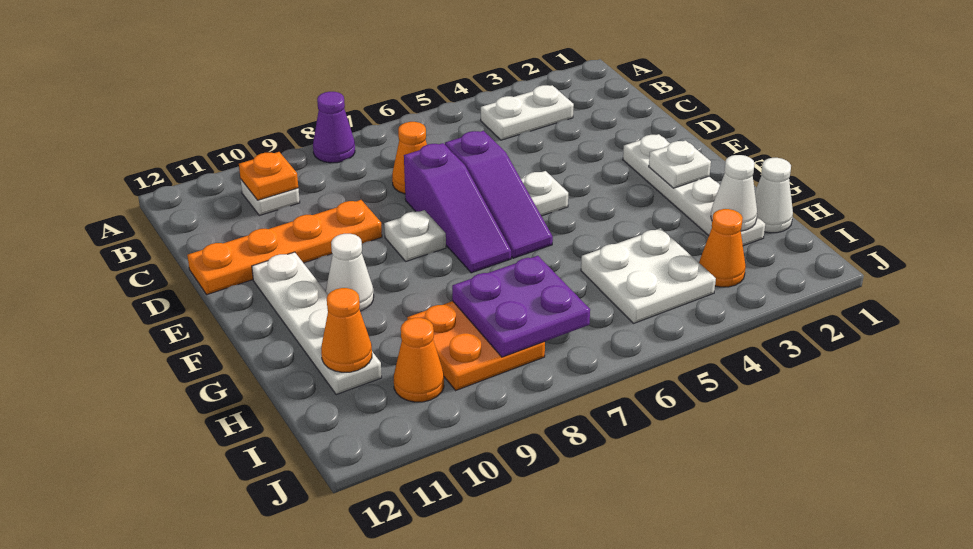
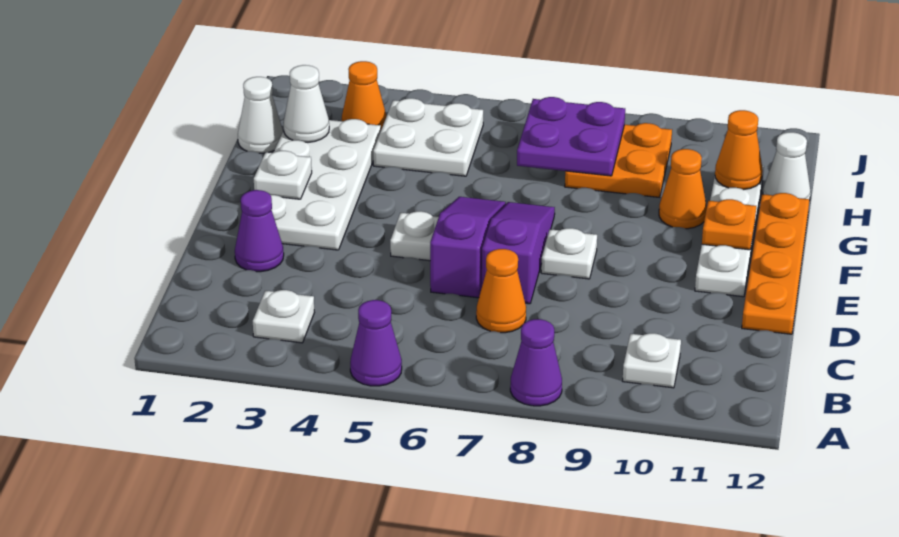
none -> purple cone A5 level 1
white plate B3:B4 level 1 -> white plate B3 level 1
orange plate B10 level 2 -> orange plate F11 level 2
none -> purple cone D2 level 1
orange plate D9:D12 level 1 -> orange plate D12:G12 level 1
white plate E2:H2 level 1 -> white plate E2:H3 level 1
white cone F10 level 1 -> white cone H12 level 1
orange cone I10 level 1 -> orange cone G10 level 1

